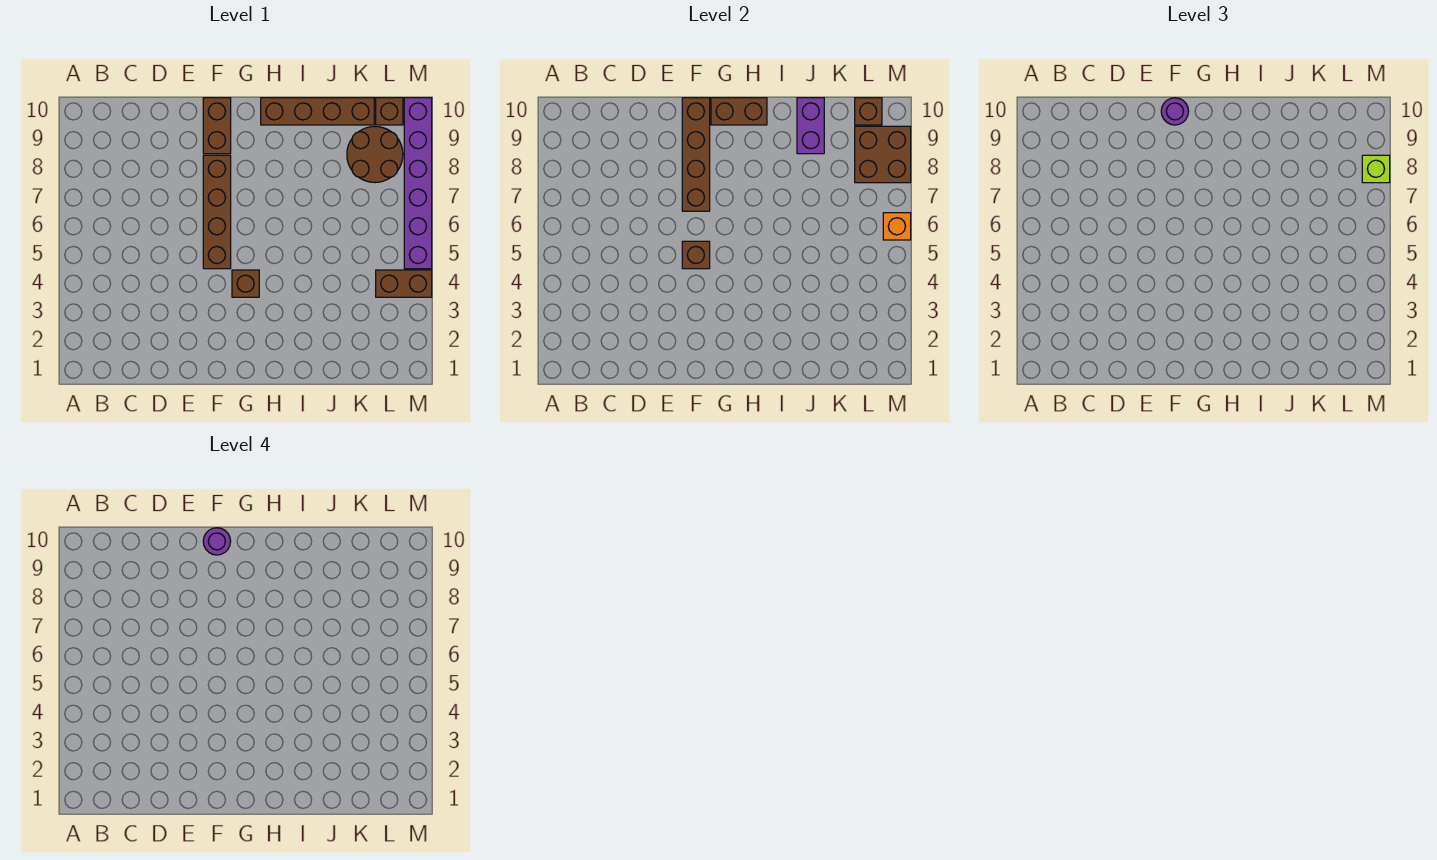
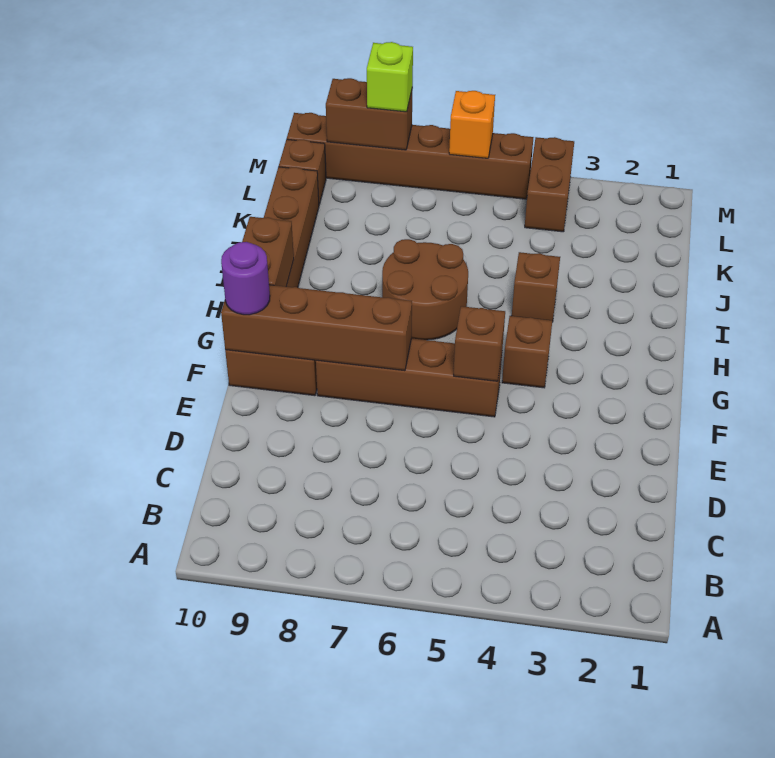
purple round brick F10 level 4 -> none
purple brick J9:J10 level 2 -> none
brown round brick K8:L9 level 1 -> brown round brick H6:I7 level 1
brown brick L8:M9 level 2 -> brown brick M8:M9 level 2
brown brick L10 level 2 -> brown brick I4 level 1
purple brick M5:M10 level 1 -> brown brick M5:M10 level 1

